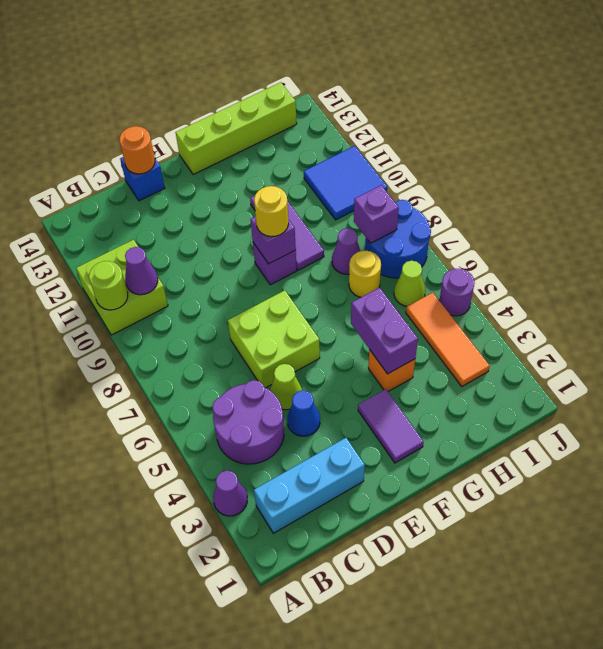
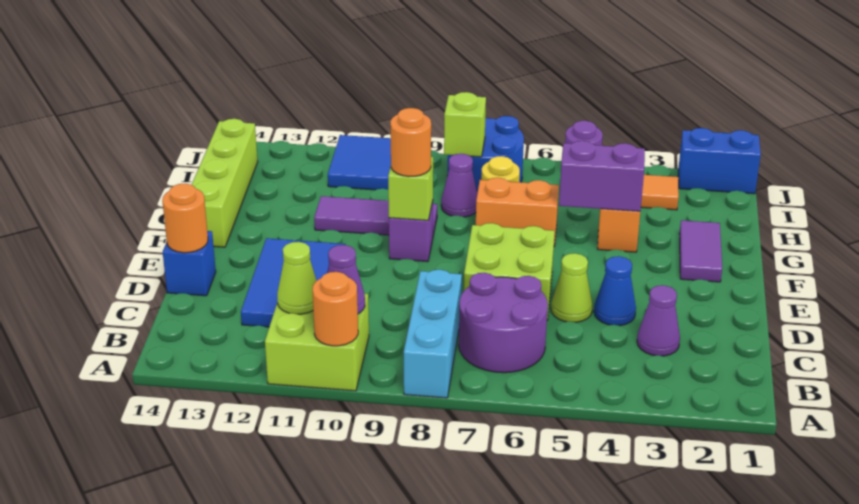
purple cone A3 level 1 -> purple cone C3 level 1
lime round brick A10 level 2 -> orange round brick A10 level 2
cyan brick B2:D2 level 1 -> cyan brick A8:C8 level 1
purple round brick B4:C5 level 1 -> purple round brick B6:C7 level 1
none -> blue tile C11:E12 level 1
purple tile F2:F3 level 1 -> purple tile F2:G2 level 1
purple brick F9 level 2 -> lime brick F9 level 2
yellow round brick F9 level 3 -> orange round brick F9 level 3
none -> orange brick G6:G7 level 1
lime cone I6 level 1 -> lime cone B11 level 2
purple brick I8 level 2 -> lime brick I8 level 2
none -> blue brick J1:J2 level 1

